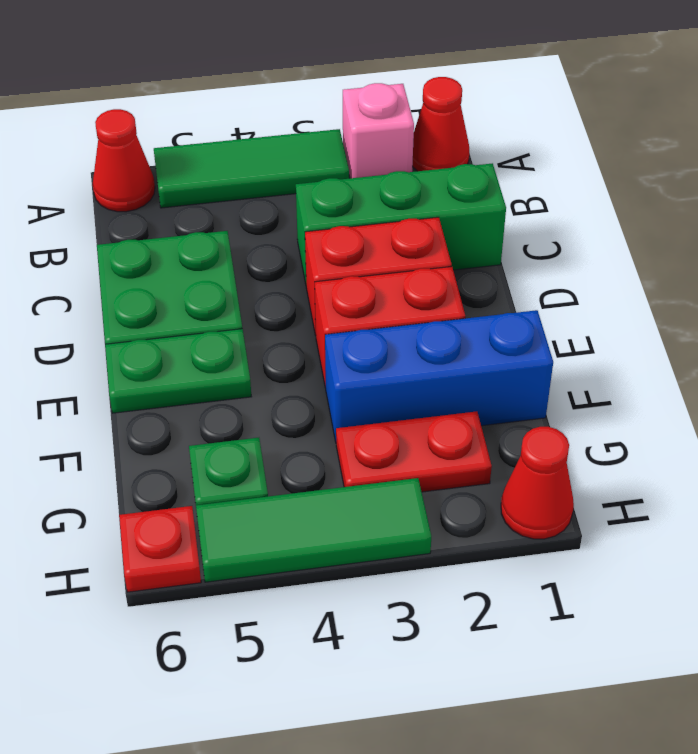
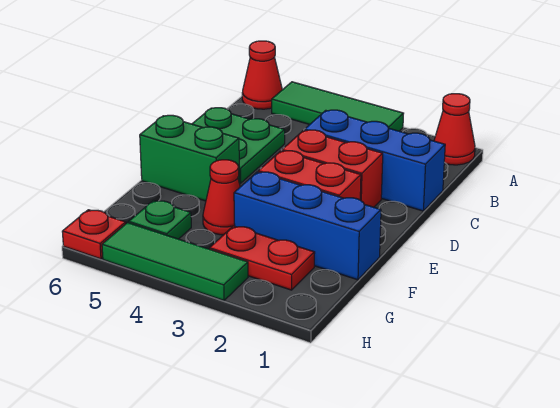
pink brick A2 level 1 -> none
green brick C1:C3 level 1 -> blue brick C1:C3 level 1
green plate E5:E6 level 1 -> green brick E5:E6 level 1
red cone H1 level 1 -> red cone F4 level 1

